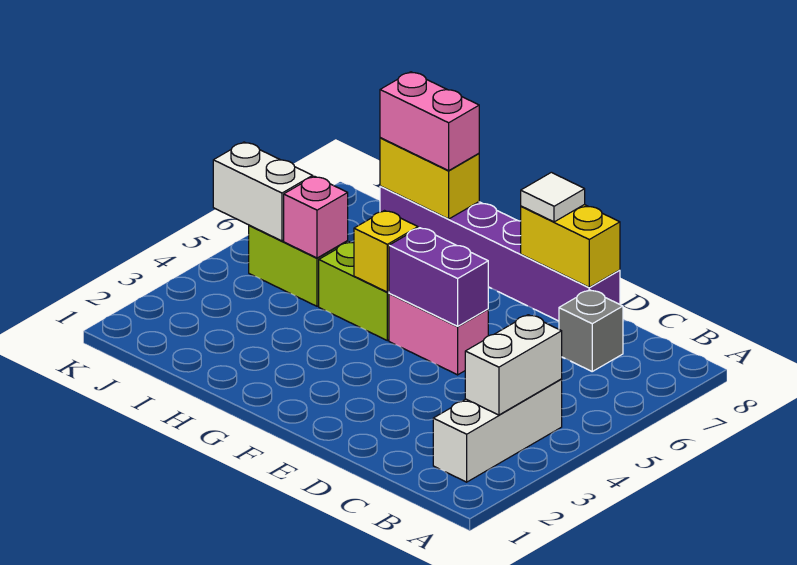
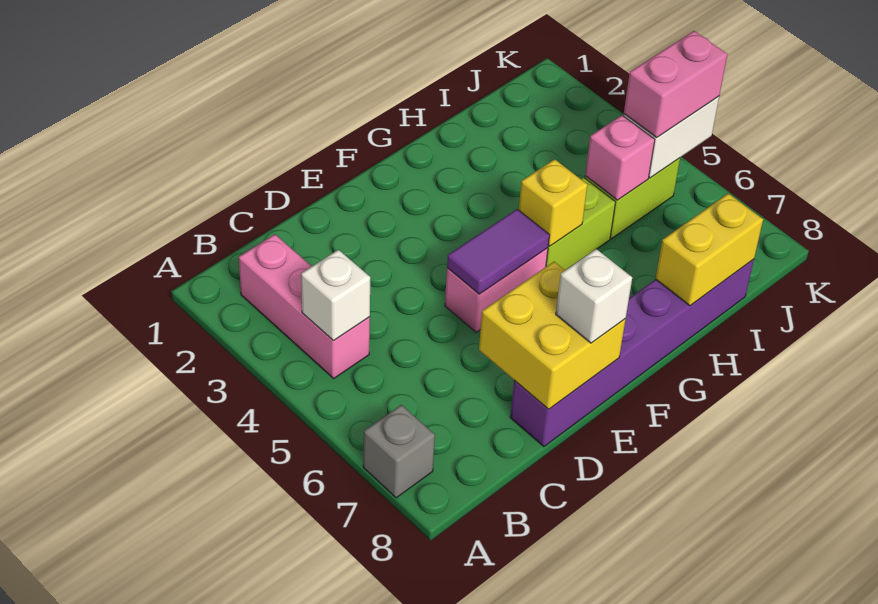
white brick B2:B4 level 1 -> pink brick B2:B4 level 1
white brick B3:B4 level 2 -> white brick B4 level 2
grey brick C7 level 1 -> grey brick A7 level 1
yellow brick D8:E8 level 2 -> yellow brick D7:E8 level 2
purple brick E5:F5 level 2 -> purple tile E5:F5 level 2
white tile E8 level 3 -> white brick E8 level 3
pink brick H8:I8 level 3 -> pink brick J5:K5 level 3

